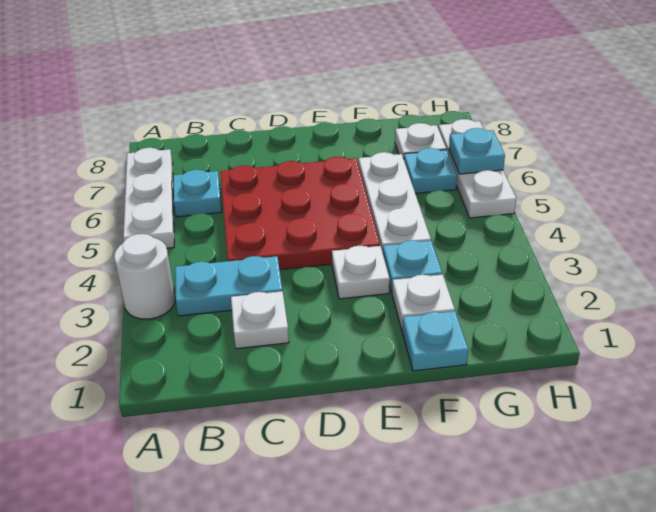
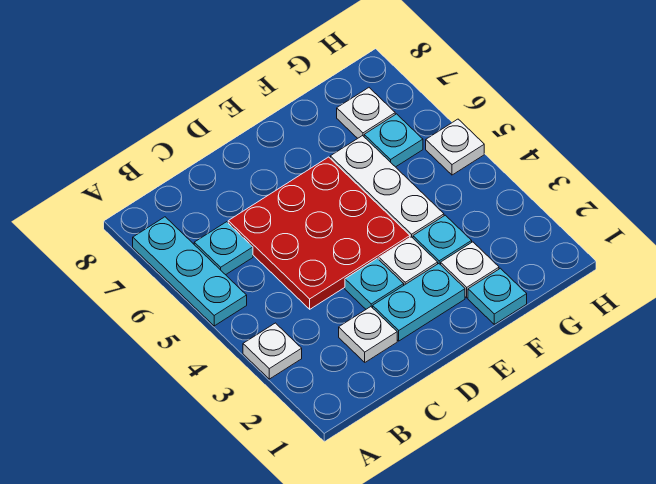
white round brick A3 level 1 -> white plate A3 level 1
white plate A5:A7 level 1 -> cyan plate A5:A7 level 1
cyan plate B3:C3 level 1 -> cyan plate D2:E2 level 1
white plate H5:H7 level 1 -> white plate H5 level 1
cyan plate H6 level 2 -> cyan plate D3 level 1

